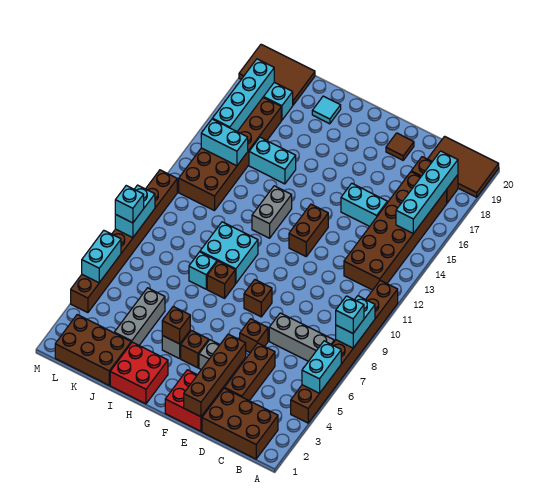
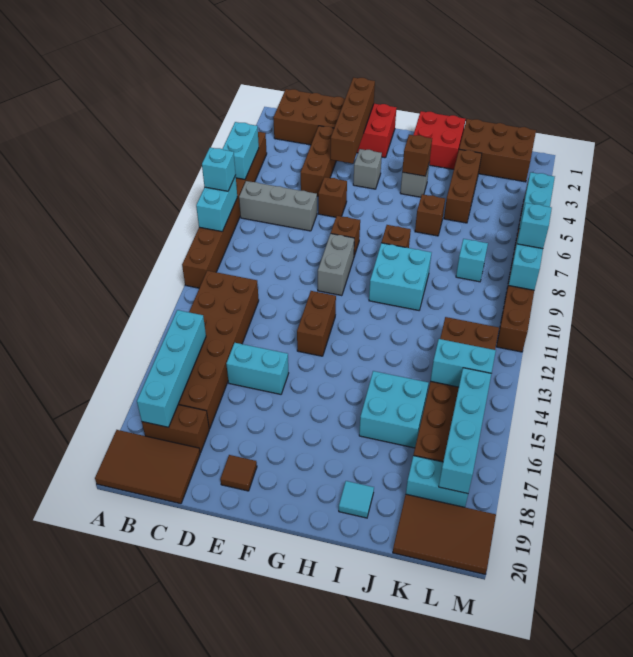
brown brick G4 level 1 -> brown brick I6 level 1
grey brick H12:H13 level 1 -> grey brick F9:F10 level 1
cyan brick I8 level 1 -> cyan brick K8 level 1
cyan brick I15:J15 level 1 -> cyan brick I15:J16 level 1
grey brick J3:J5 level 1 -> brown brick J3:J5 level 1

